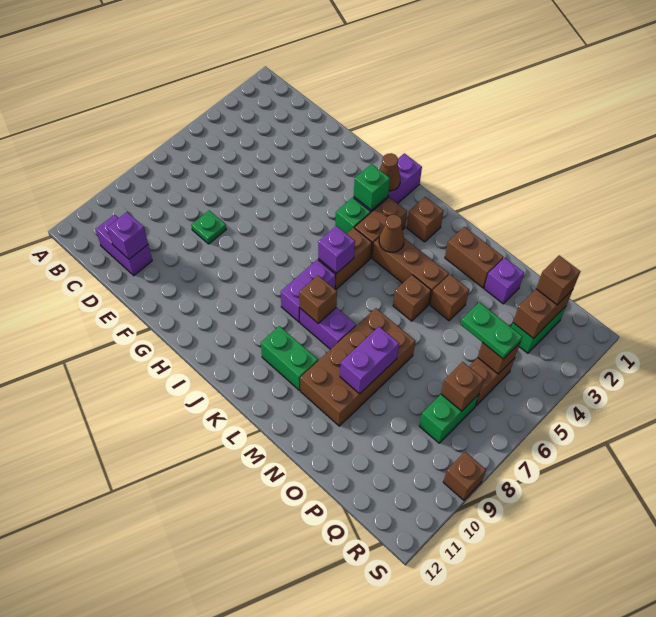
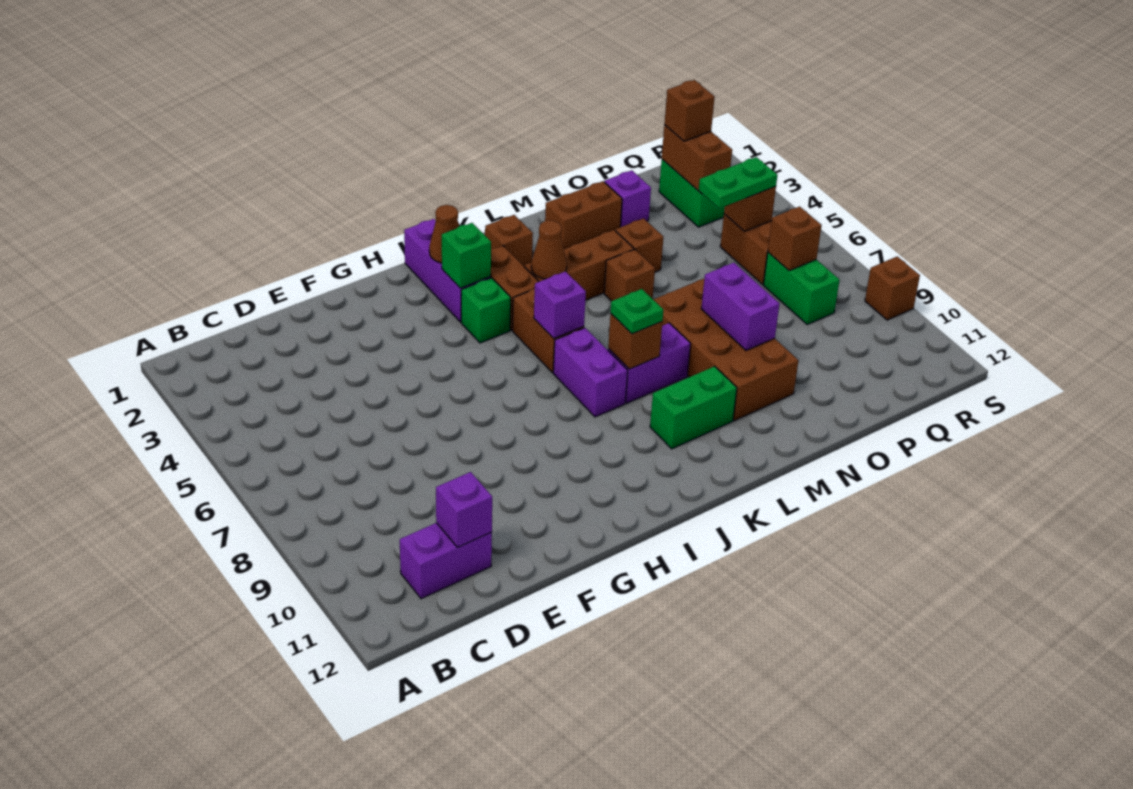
green plate E8 level 1 -> green plate K8 level 3

